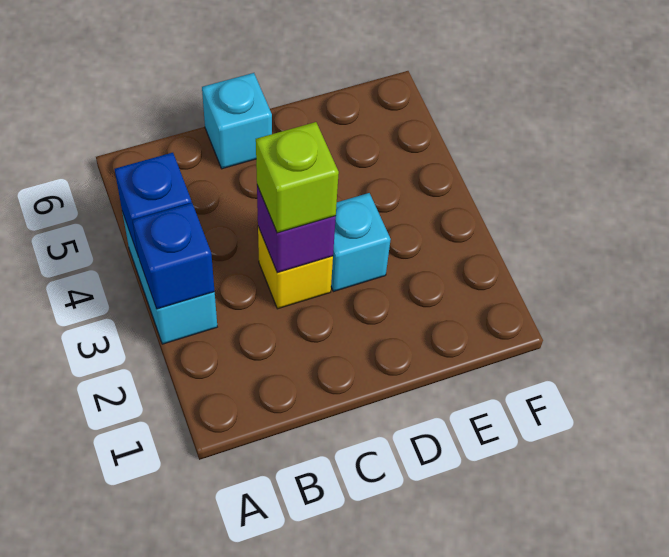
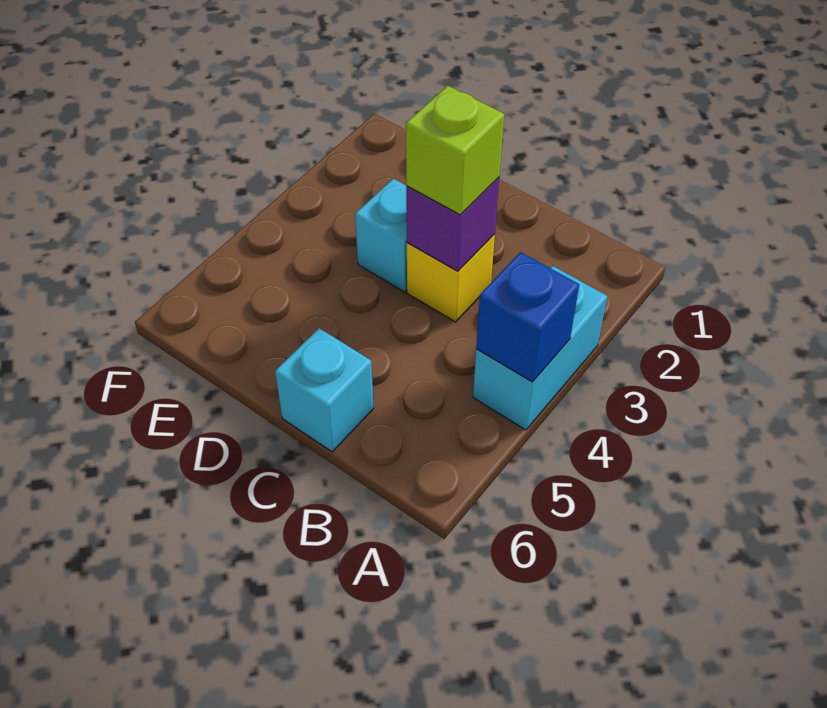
blue brick A3 level 2 -> none

